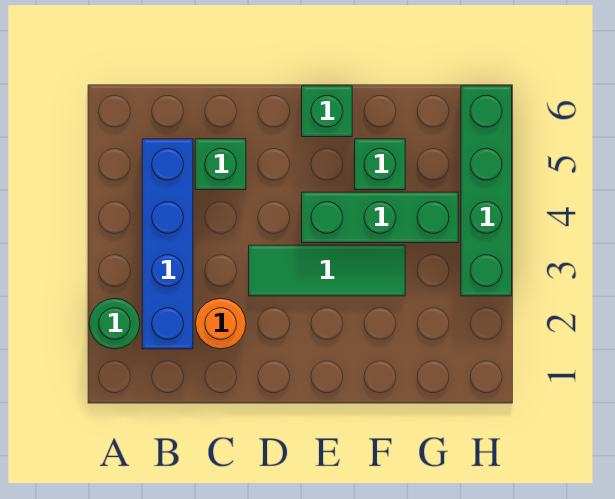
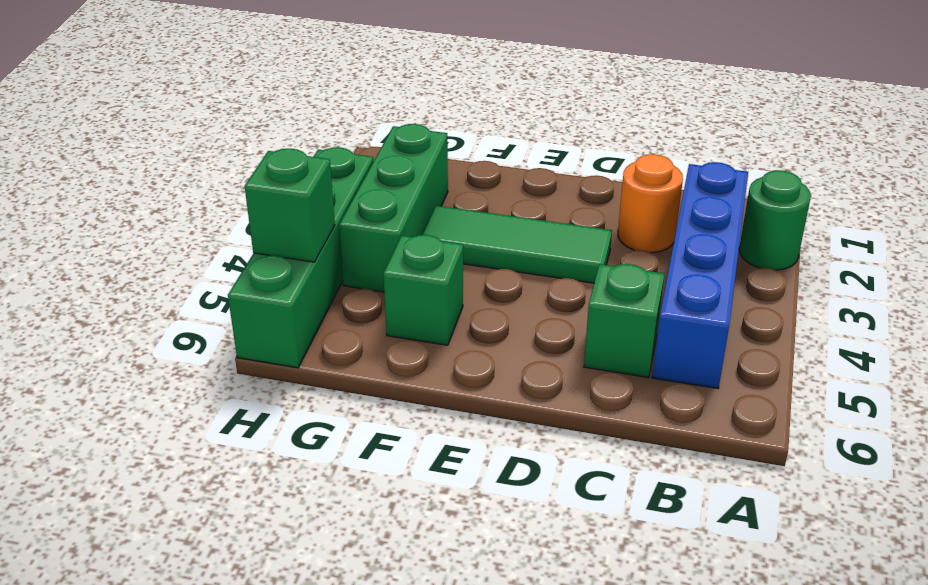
green brick E4:G4 level 1 -> green brick G2:G4 level 1
green brick E6 level 1 -> green brick H5 level 2

